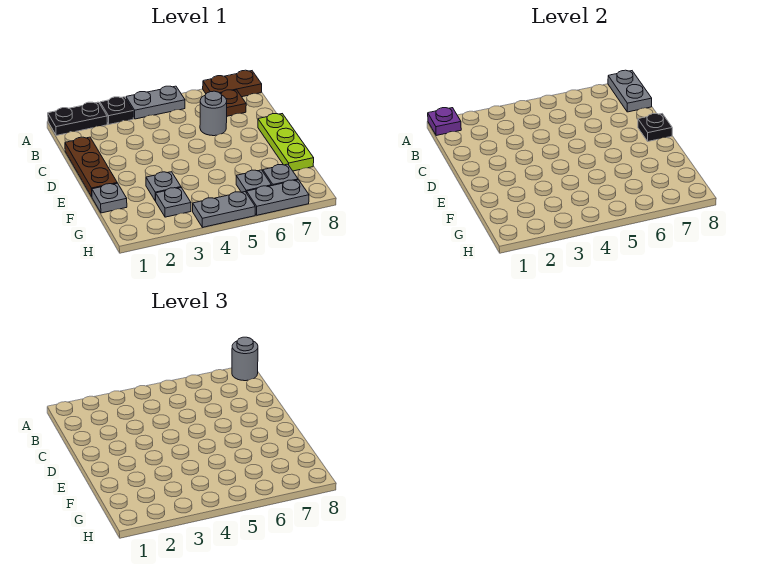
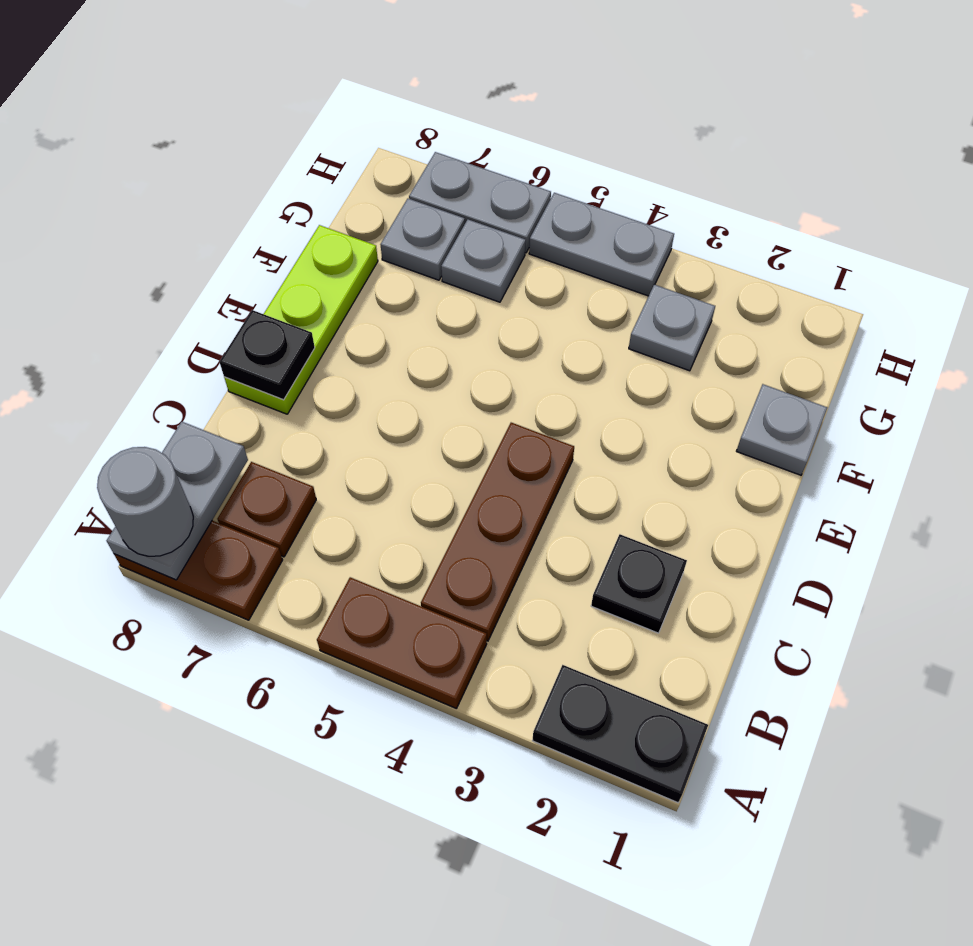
purple plate A1 level 2 -> none
black plate A3 level 1 -> black plate C2 level 1
grey plate A4:A5 level 1 -> brown plate A4:A5 level 1
brown plate C1:E1 level 1 -> brown plate B4:D4 level 1
grey round brick C6 level 1 -> none
grey plate F3 level 1 -> none

